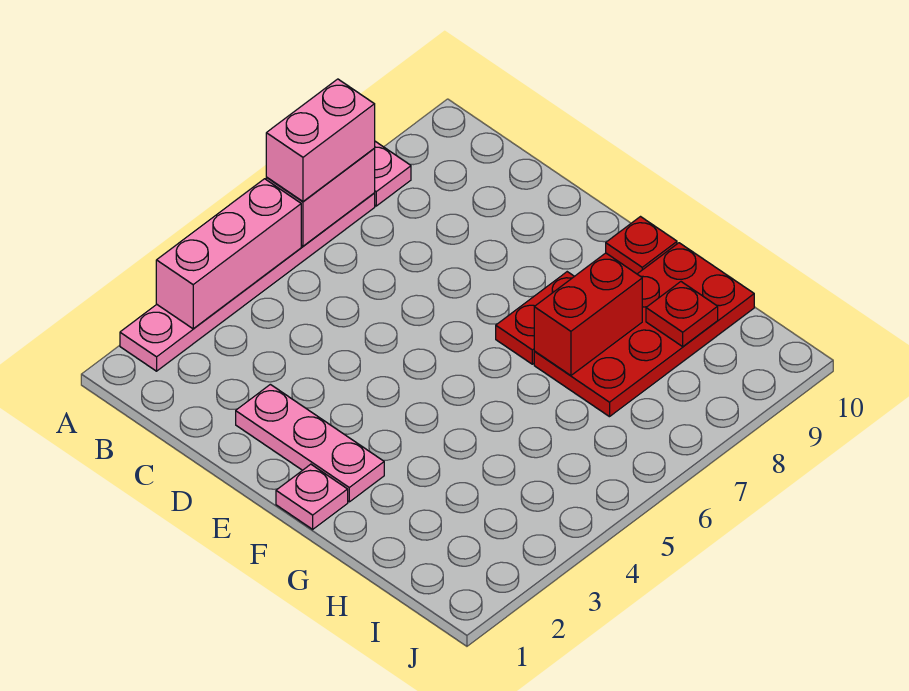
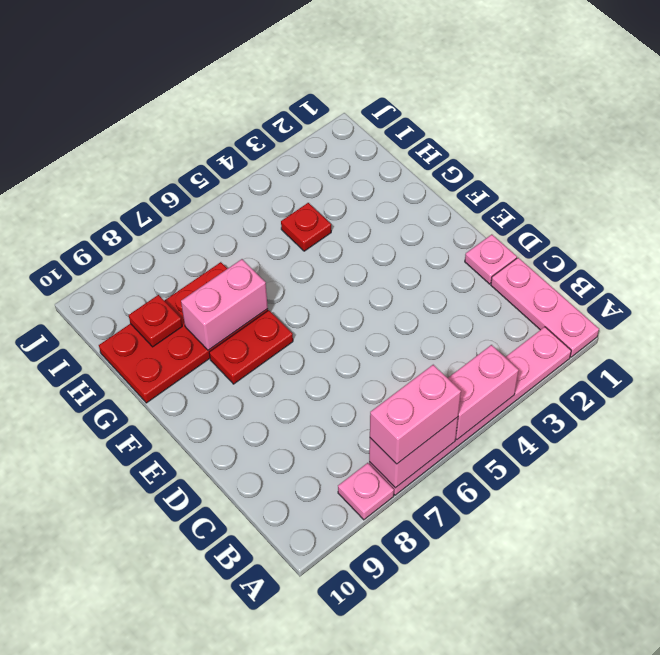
pink brick A3:A5 level 2 -> pink brick A4:A5 level 2
pink plate D2:F2 level 1 -> pink plate A1:C1 level 1
pink plate F1 level 1 -> pink plate D1 level 1
red plate F10 level 1 -> red plate H4 level 1
red brick G7:G8 level 2 -> pink brick G7:G8 level 2

